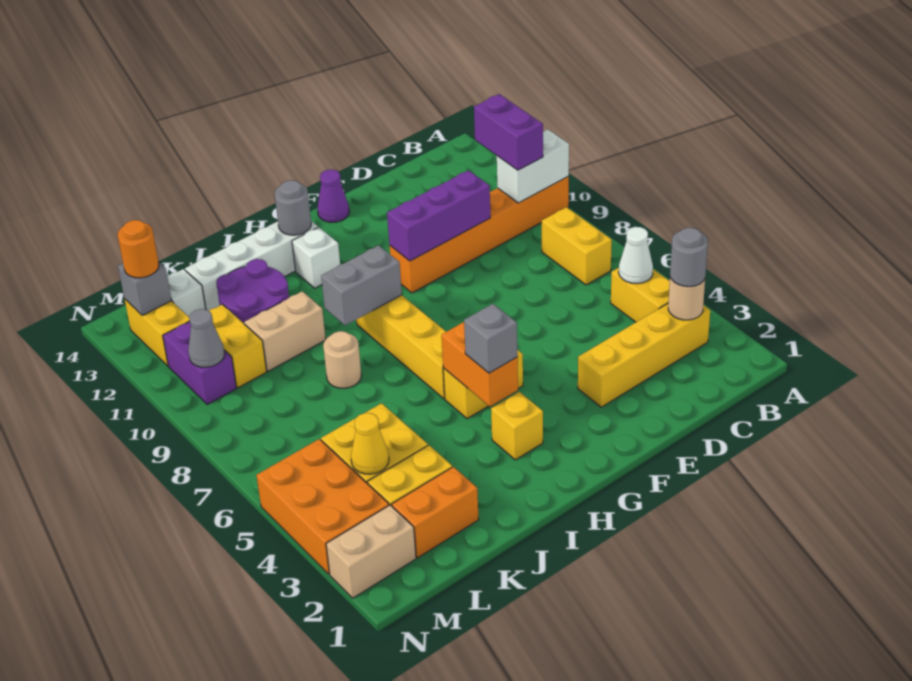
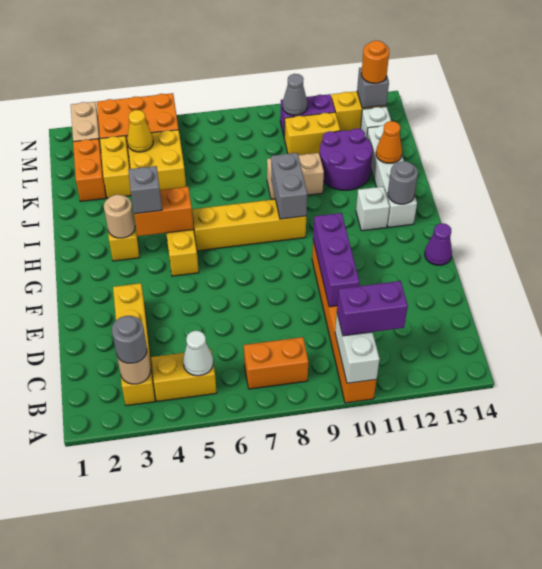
yellow brick B7:B8 level 1 -> orange brick B7:B8 level 1
tan round brick J8 level 1 -> tan round brick H3 level 2
tan brick J10:K10 level 1 -> tan brick J9:J10 level 1
none -> orange cone J13 level 2

